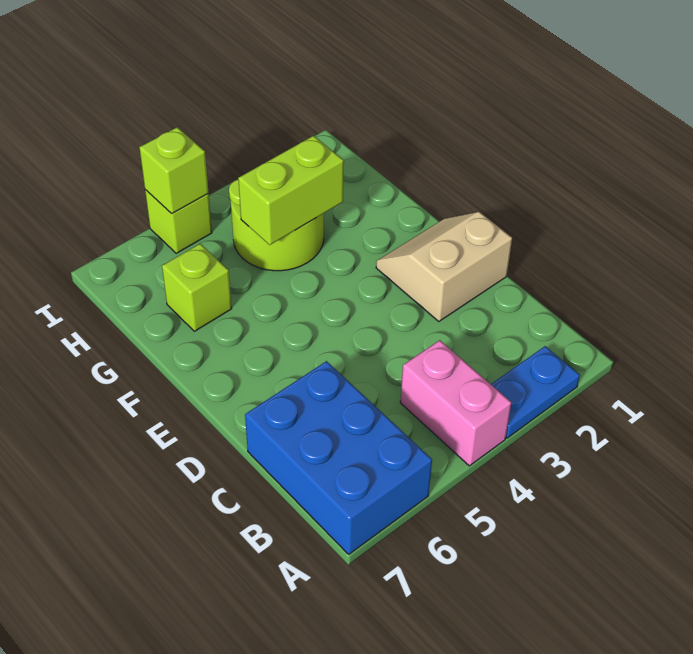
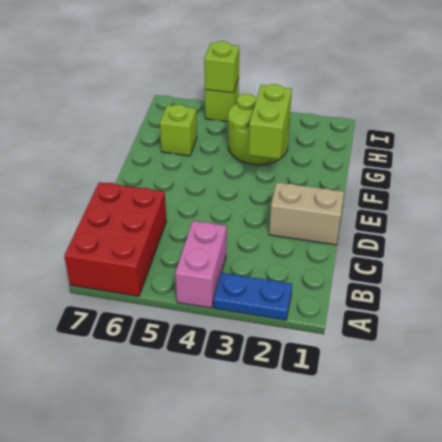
blue brick A6:C7 level 1 -> red brick A6:C7 level 1
lime brick G3:G4 level 2 -> lime brick F3:G3 level 2

